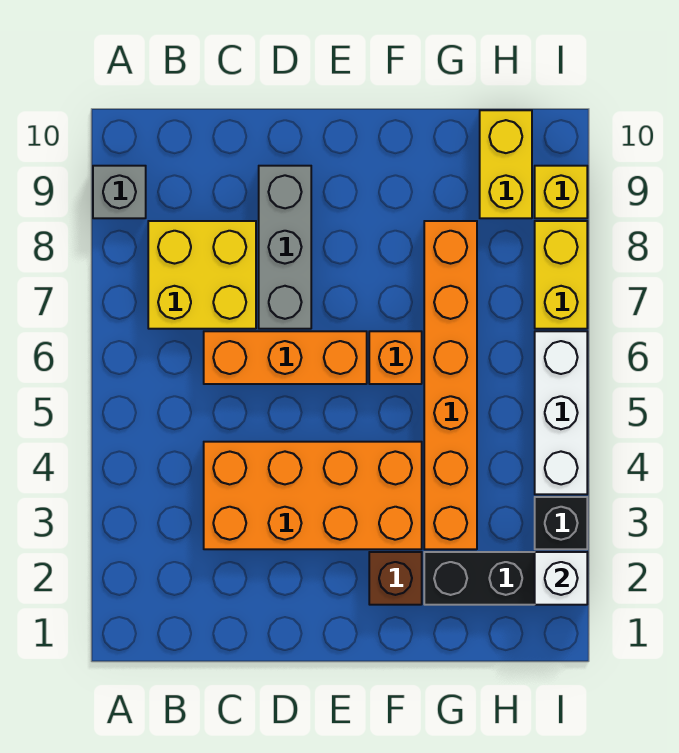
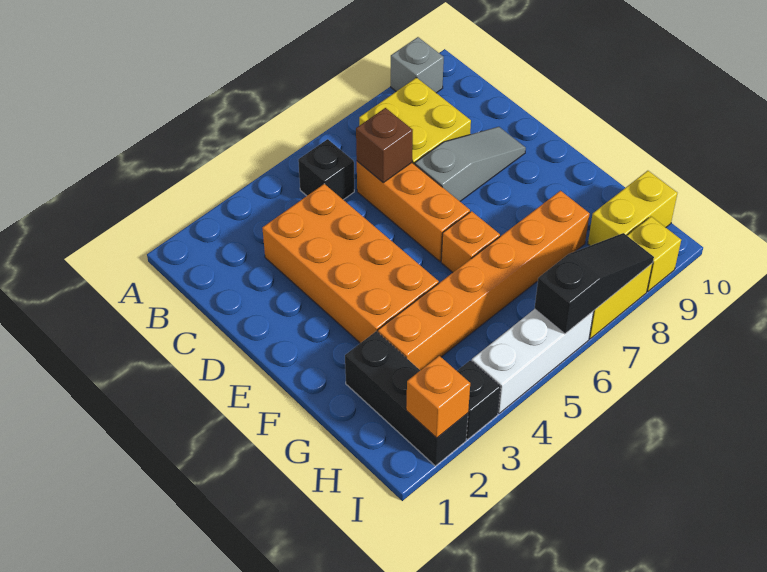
none -> black brick B5 level 1
grey brick D7:D9 level 1 -> grey slope D7:D9 level 1 top 7
brown brick F2 level 1 -> brown brick C6 level 2
white brick I2 level 2 -> orange brick I2 level 2
none -> black slope I6:I8 level 2 top 6

